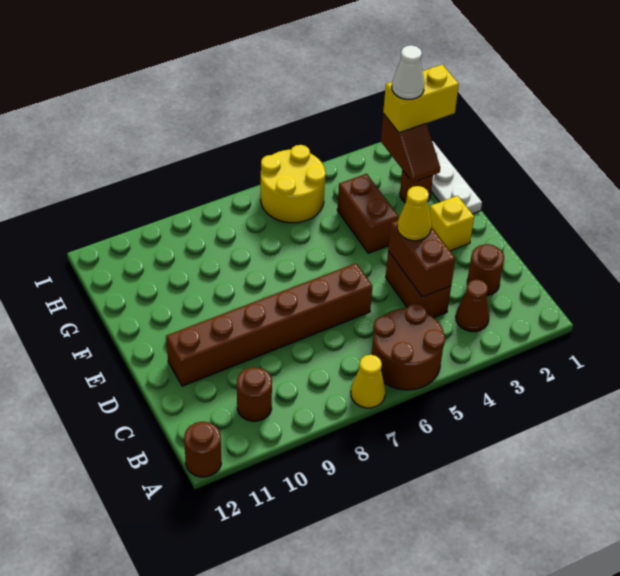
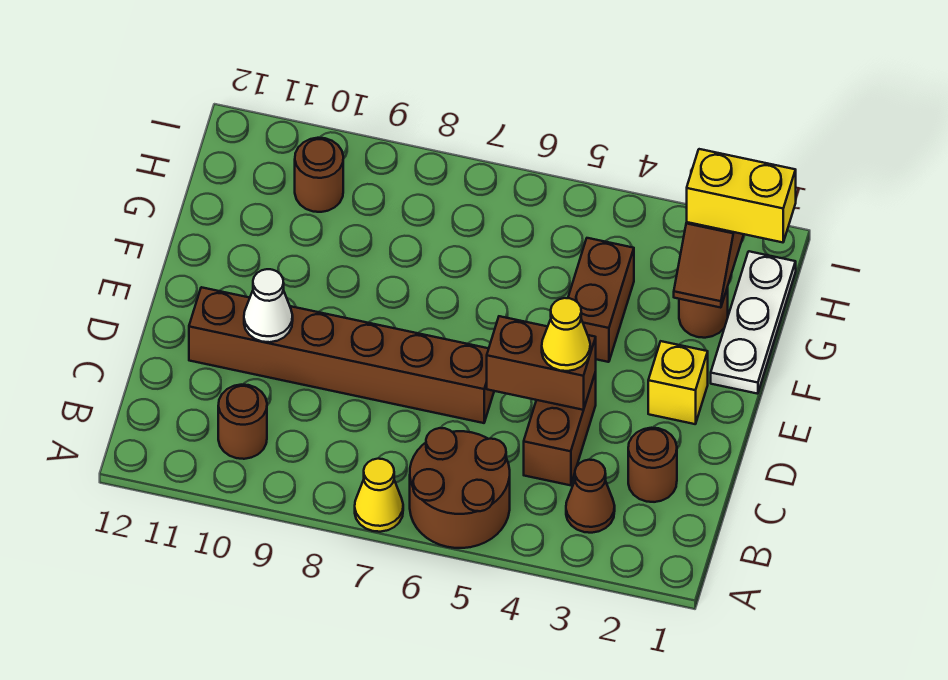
brown round brick A12 level 1 -> brown round brick H10 level 1
brown brick C4:D4 level 2 -> brown brick D4:D5 level 2
white cone H2 level 4 -> white cone D10 level 2
yellow round brick H5:I6 level 1 -> none

